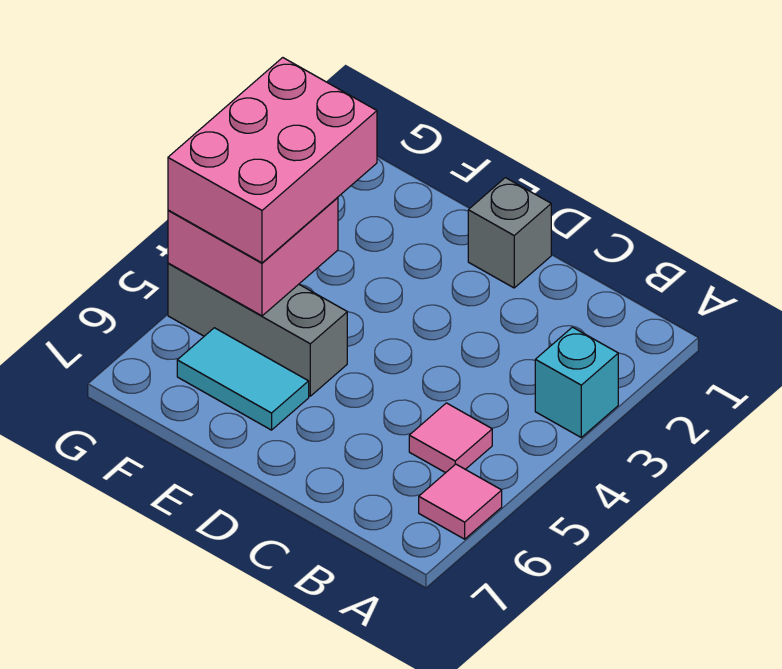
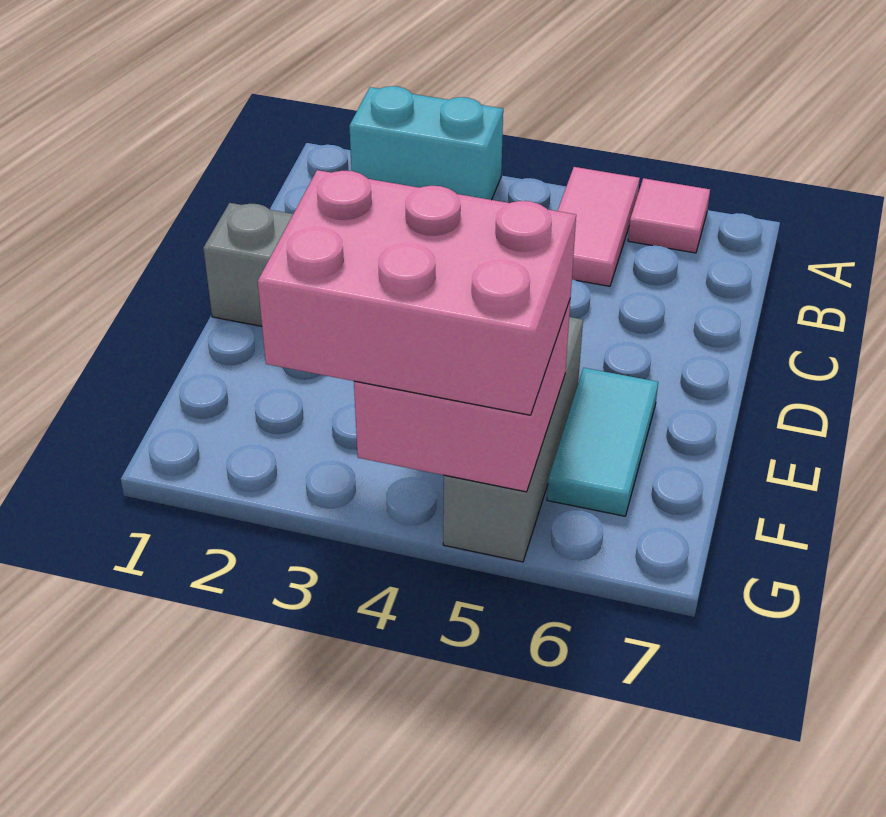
cyan brick A3 level 1 -> cyan brick A2:A3 level 1
pink tile B5 level 1 -> pink tile A5:B5 level 1

